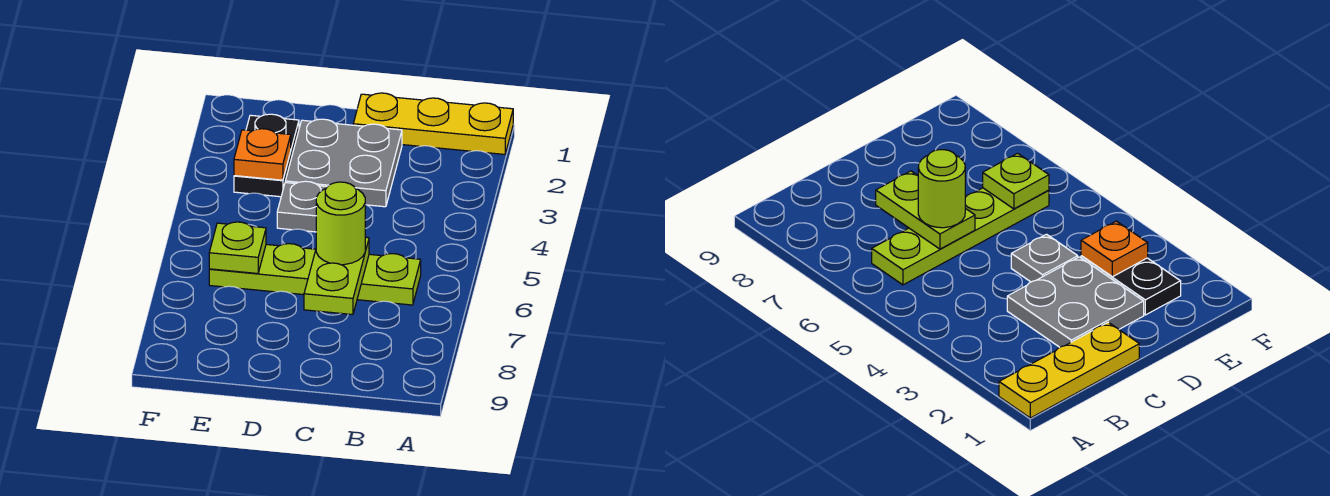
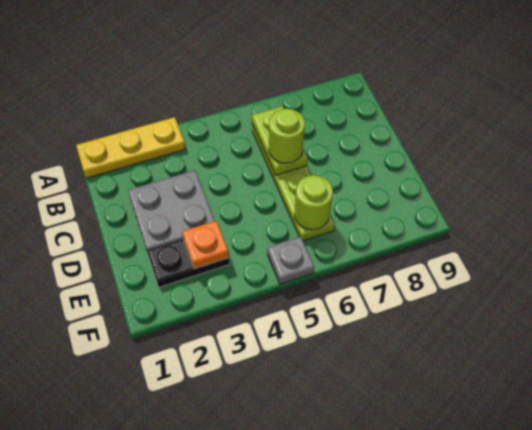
yellow plate A1:C1 level 1 -> yellow plate A1:A3 level 1
lime plate C6:C7 level 2 -> lime plate B6:C6 level 2
grey plate D4 level 1 -> grey plate F5 level 1
lime plate E6 level 2 -> lime round brick E6 level 2

